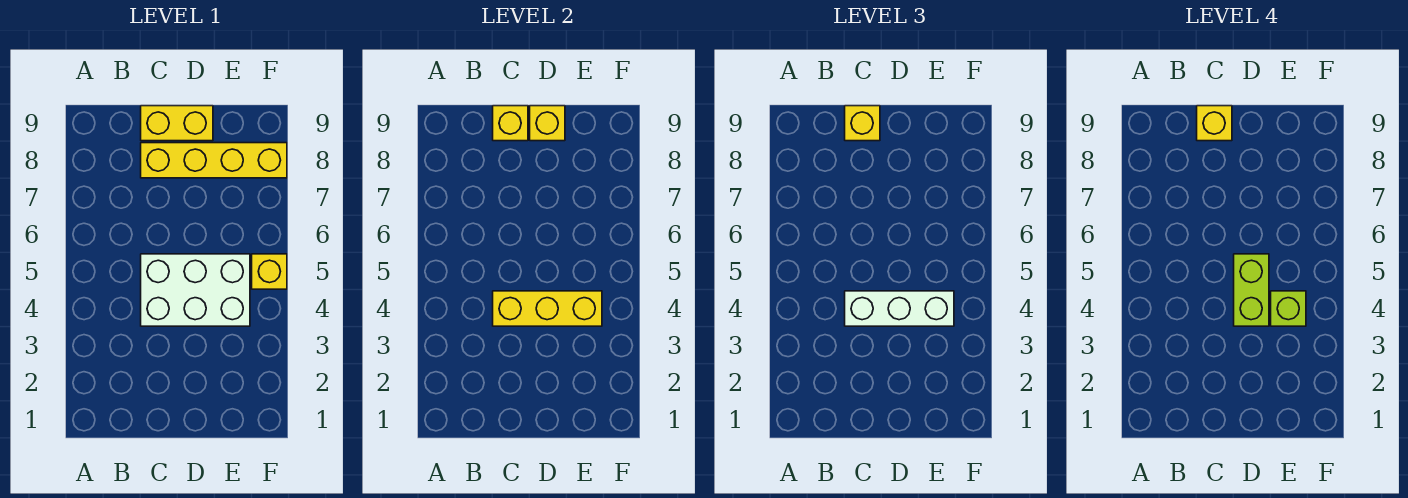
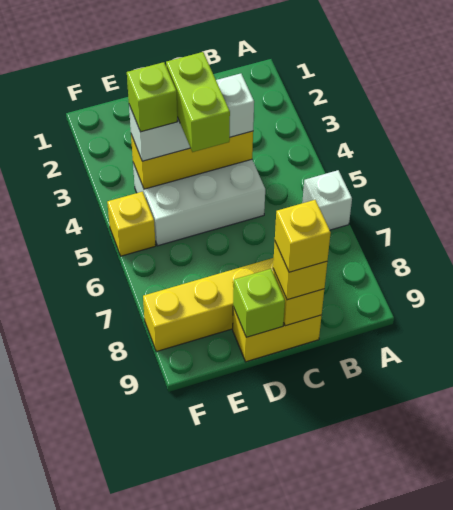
none -> white brick A6 level 1
yellow brick D9 level 2 -> lime brick D9 level 2

